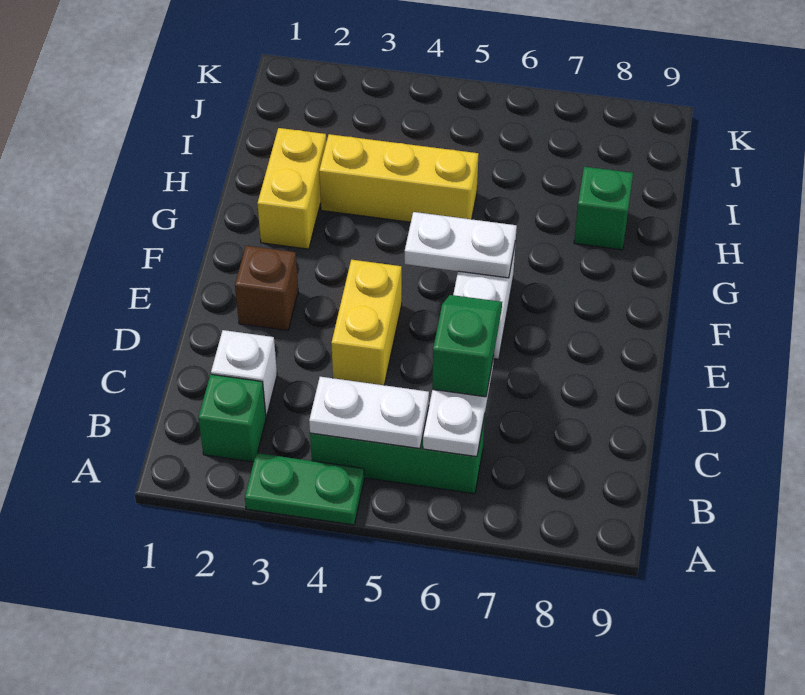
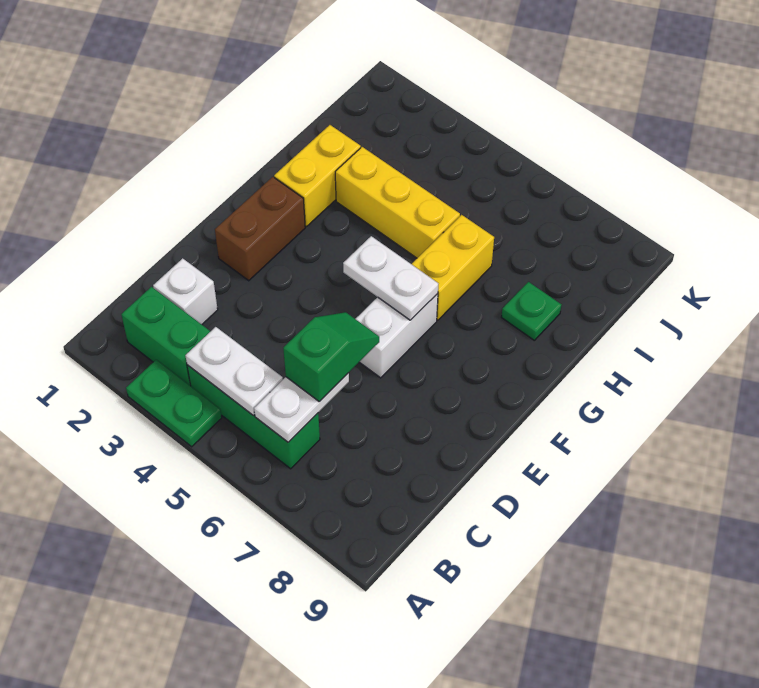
green brick B2 level 1 -> green brick B2:B3 level 1
yellow brick D4:E4 level 1 -> yellow brick G6:H6 level 1
brown brick E2 level 1 -> brown brick E2:F2 level 1
green brick H8 level 1 -> green plate H8 level 1

